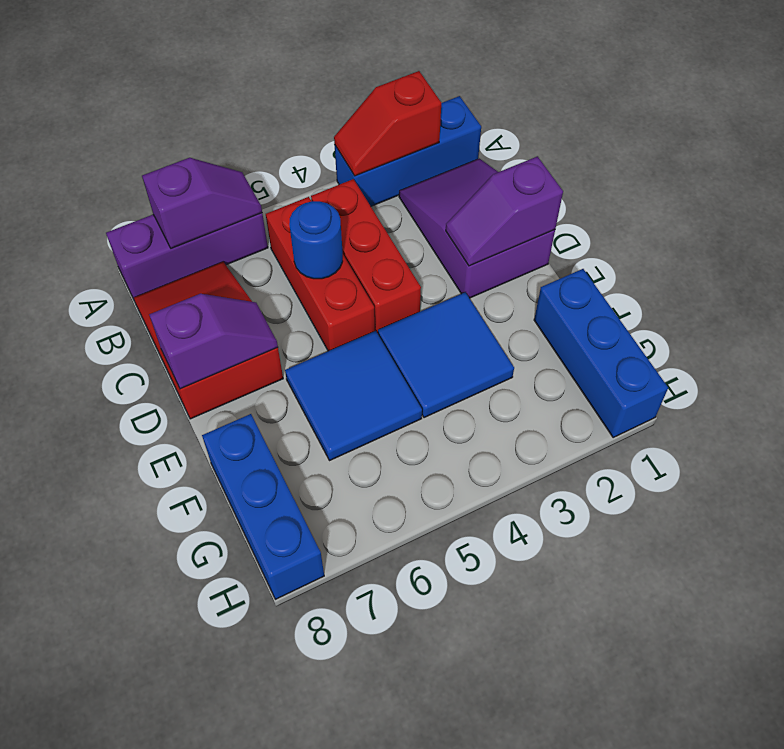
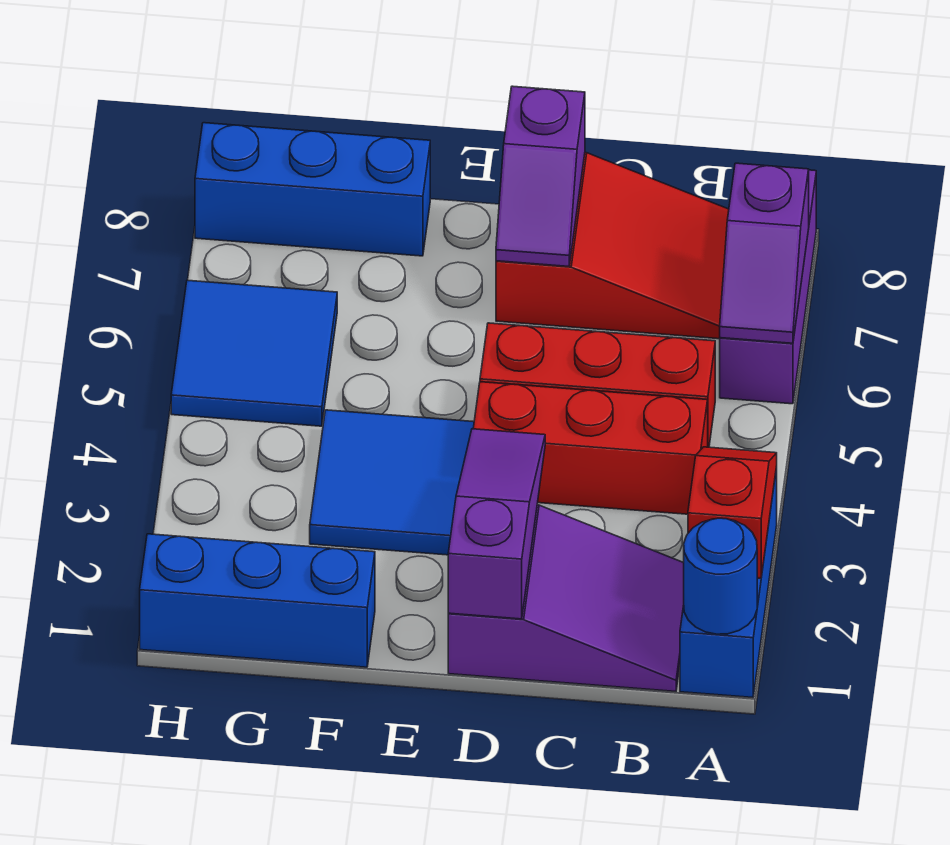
blue round brick C5 level 2 -> blue round brick A1 level 2
purple slope D1:D2 level 2 top 1 -> purple slope D1:D3 level 2 top 1
blue tile E5:F6 level 1 -> blue tile G5:H6 level 1

